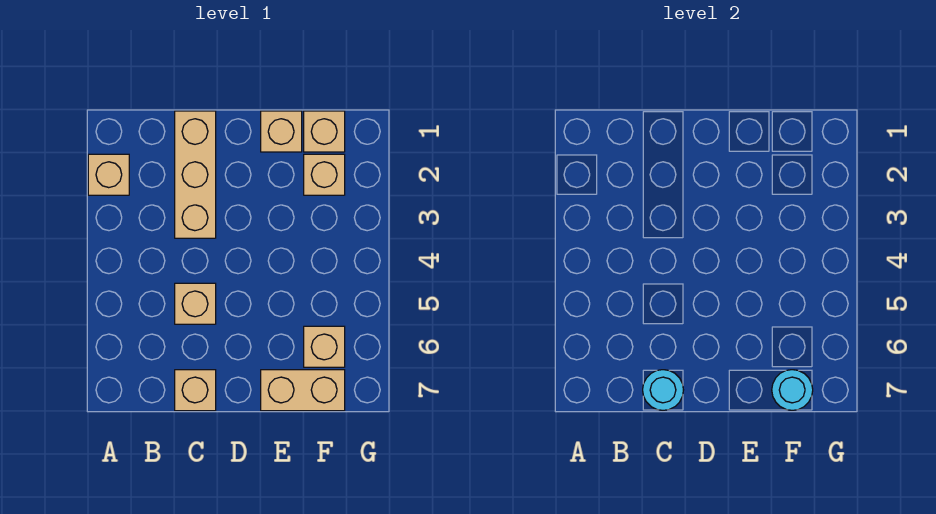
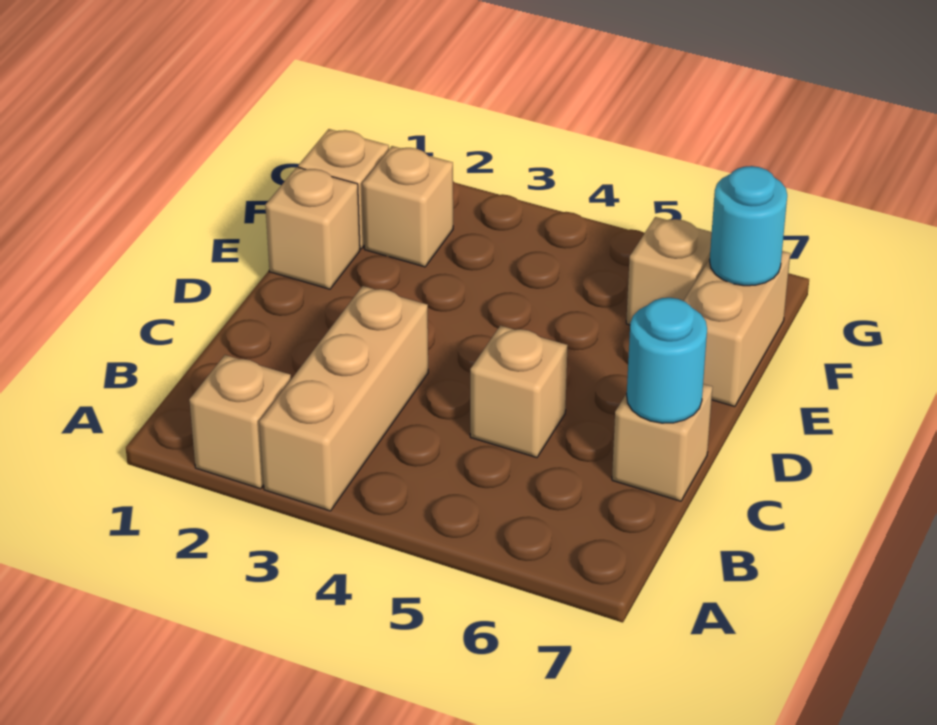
tan brick C1:C3 level 1 -> tan brick A3:C3 level 1

